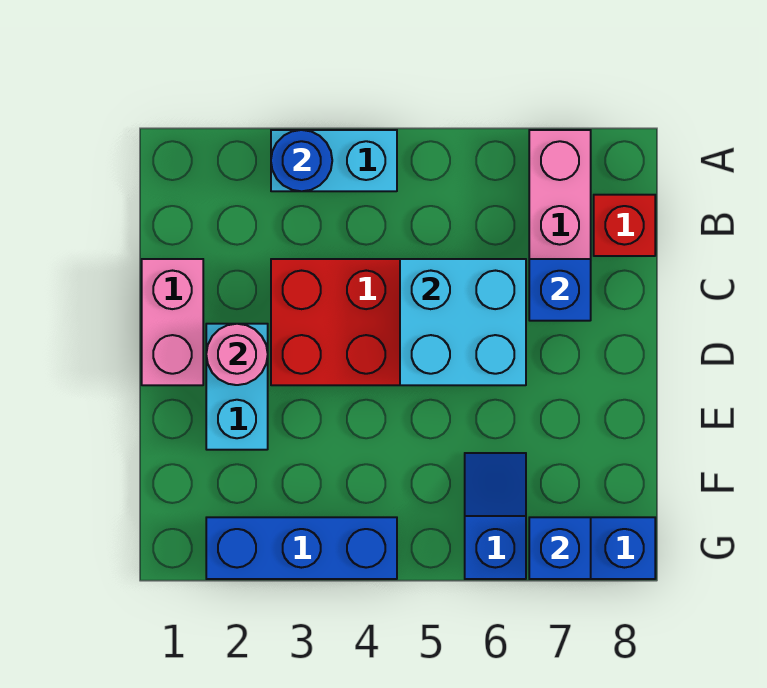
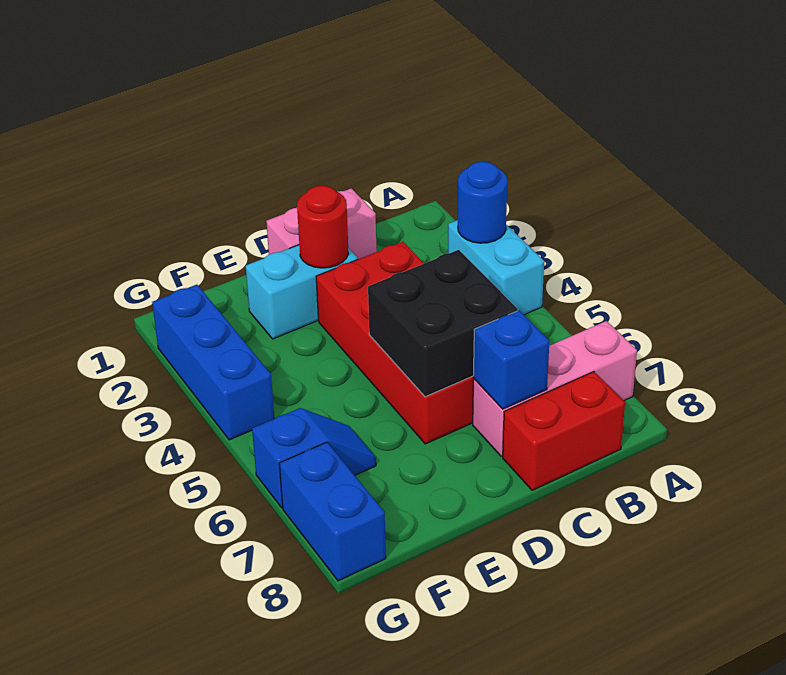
red brick B8 level 1 -> red brick B8:C8 level 1
cyan brick C5:D6 level 2 -> black brick C5:D6 level 2
pink round brick D2 level 2 -> red round brick D2 level 2
blue brick G7 level 2 -> none

